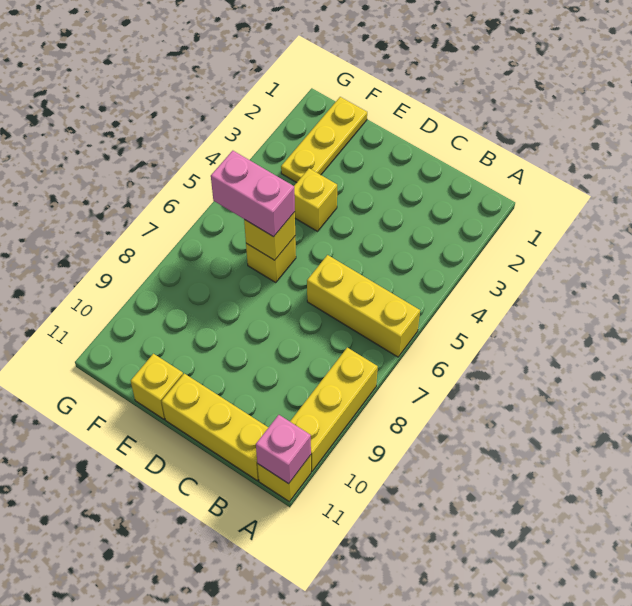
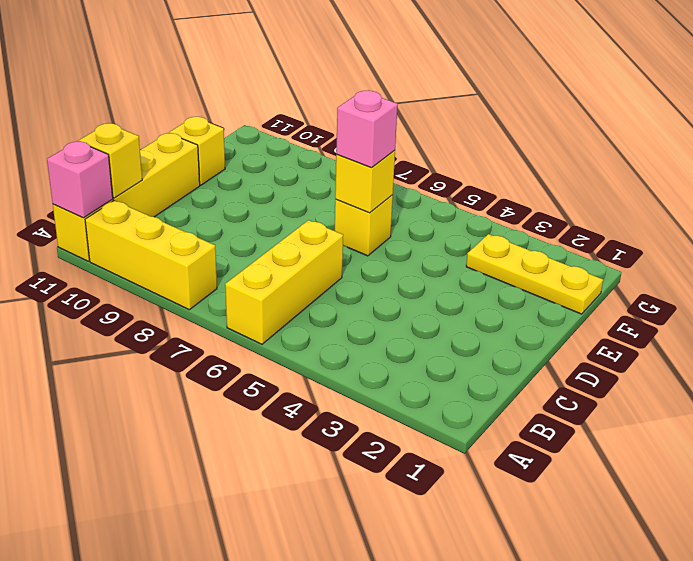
yellow brick E4 level 1 -> yellow brick B11 level 2
pink brick E6:F6 level 3 -> pink brick E6 level 3

